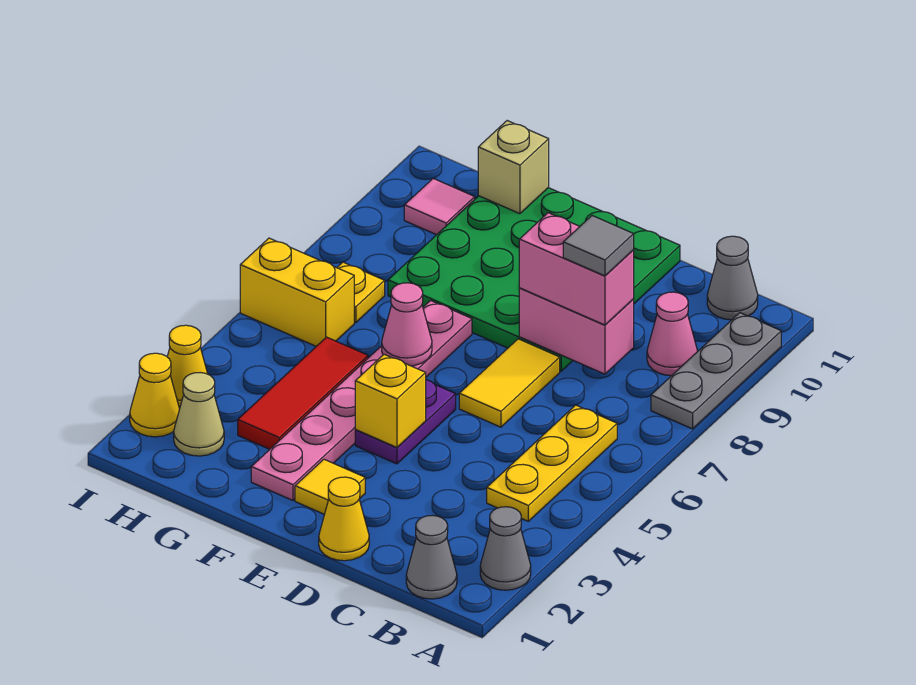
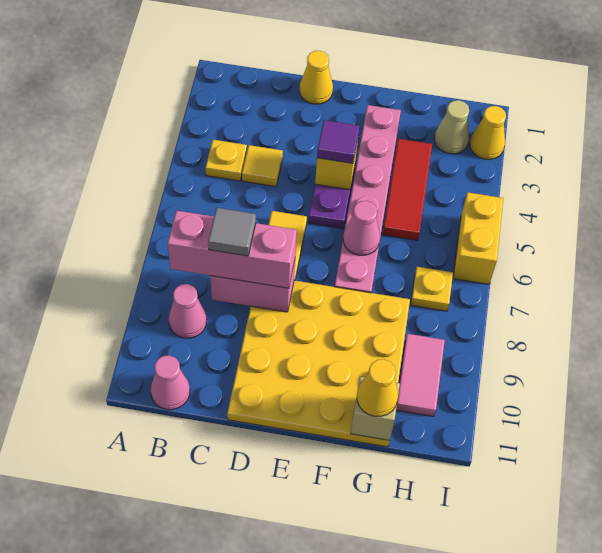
grey cone A2 level 1 -> none
grey plate A8:A10 level 1 -> none
grey cone B1 level 1 -> none
yellow plate B4:B6 level 1 -> yellow plate B4 level 1
grey cone B11 level 1 -> pink cone B11 level 1
pink brick C8:D8 level 3 -> pink brick B8:D8 level 3
green plate D8:G11 level 1 -> yellow plate D8:G11 level 1
yellow tile E2 level 1 -> yellow tile C4 level 1
none -> purple tile E4 level 3
yellow brick H6:I6 level 1 -> yellow brick I5:I6 level 1
pink tile H10 level 1 -> pink tile H9:H10 level 1
yellow cone I3 level 1 -> yellow cone G11 level 3

